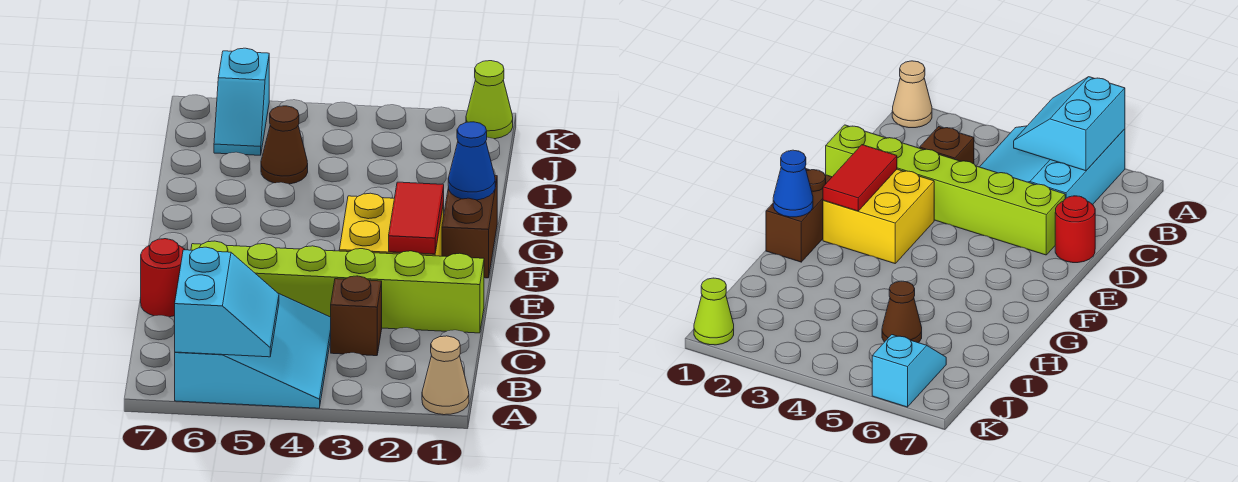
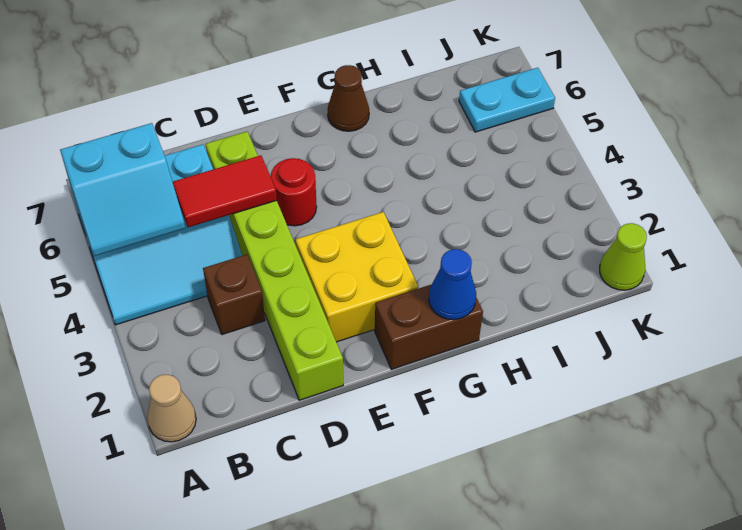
red round brick D7 level 1 -> red round brick E5 level 1
red tile E2:F2 level 2 -> red tile C5:D5 level 2
brown cone I5 level 1 -> brown cone G7 level 1
cyan slope J6:K6 level 1 top K -> cyan plate J6:K6 level 1

